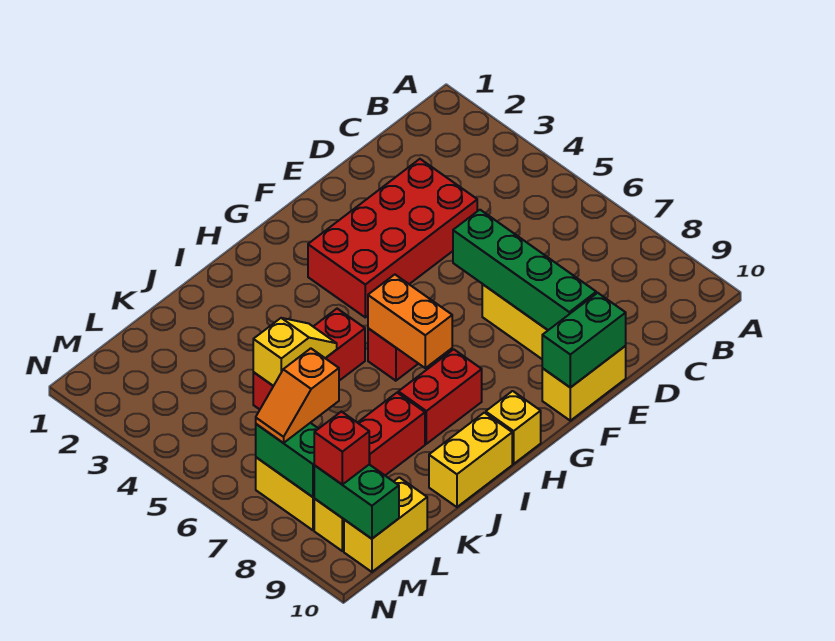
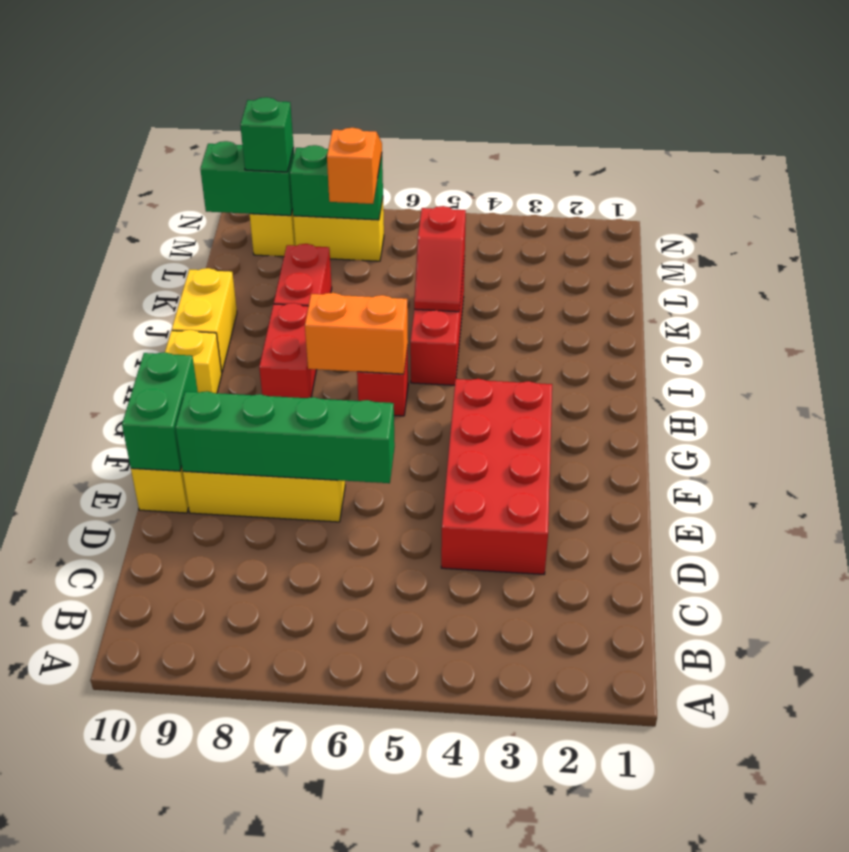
yellow slope J5:K5 level 2 top K -> red slope J5:K5 level 2 top K
yellow brick L10:M10 level 1 -> none
red brick M9 level 3 -> green brick M9 level 3

